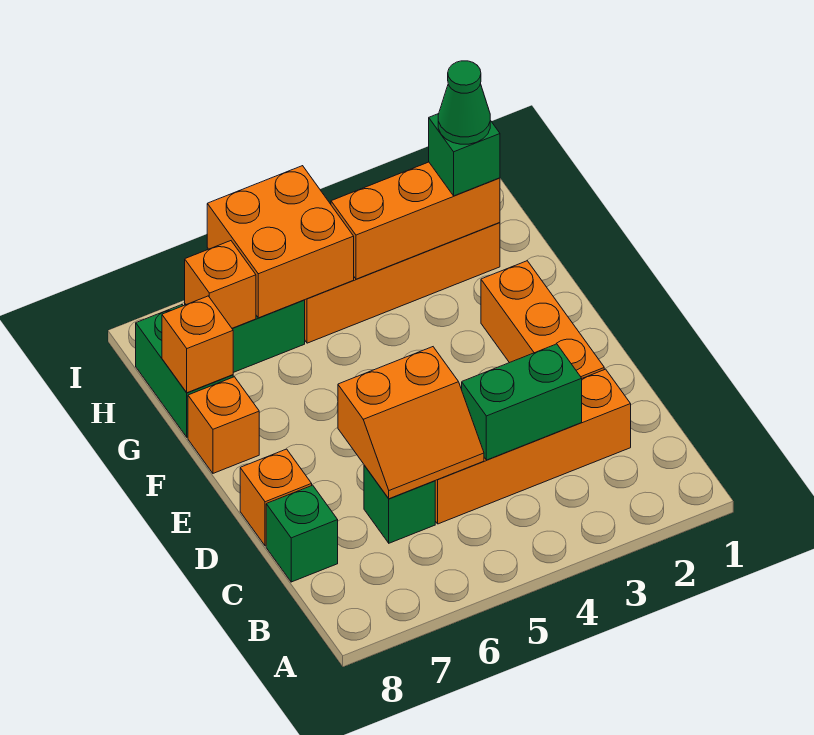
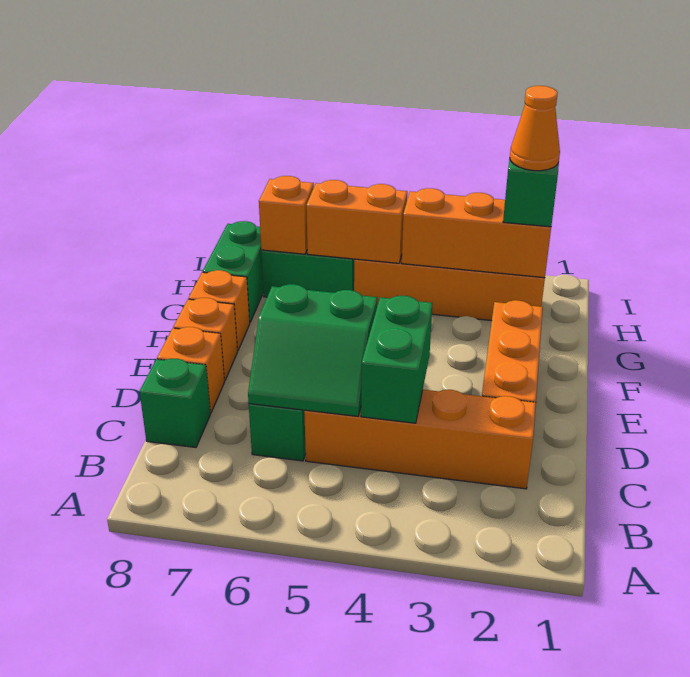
green brick C3:C4 level 2 -> green brick C4:D4 level 2
orange slope C5:D6 level 2 top D -> green slope C5:D6 level 2 top D
orange brick G8 level 2 -> orange brick E8 level 1
green cone H2 level 4 -> orange cone H2 level 4
orange brick H5:I6 level 2 -> orange brick H5:H6 level 2

